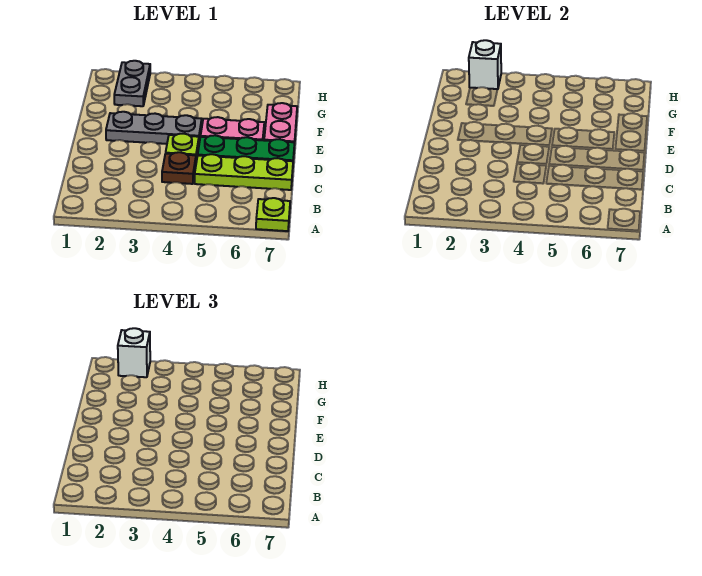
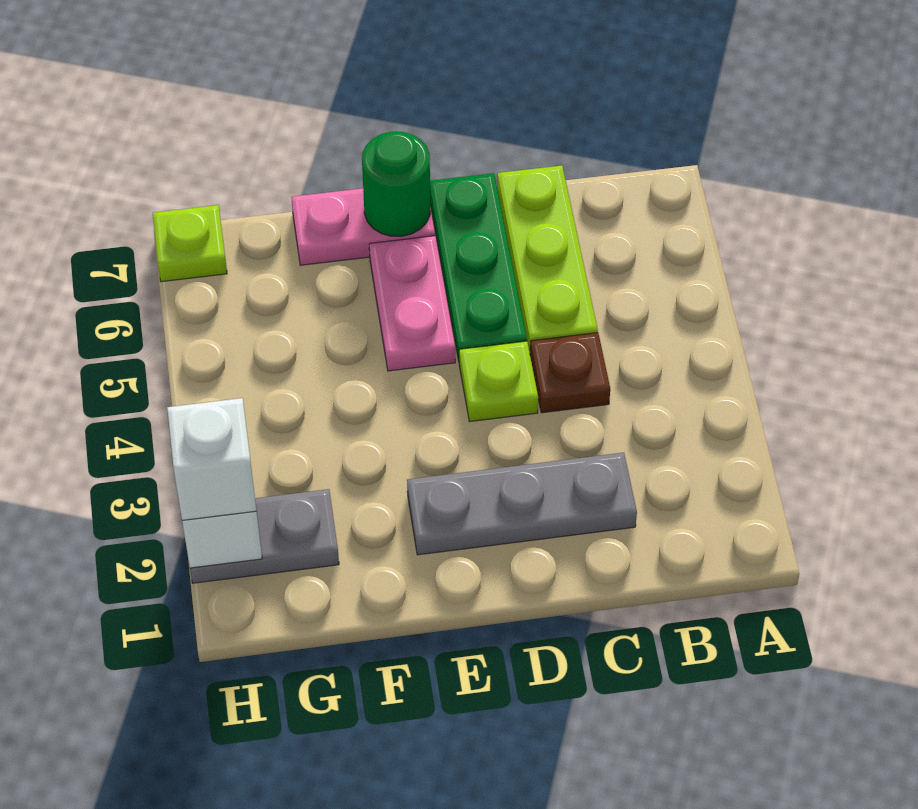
lime plate A7 level 1 -> lime plate H7 level 1
grey plate E2:E4 level 1 -> grey plate C2:E2 level 1
none -> green round brick E7 level 2

